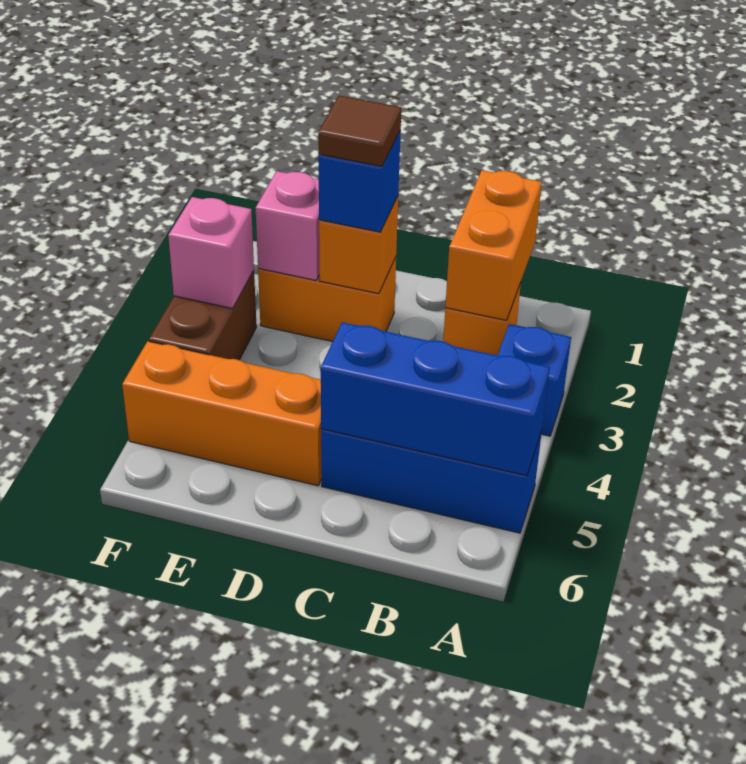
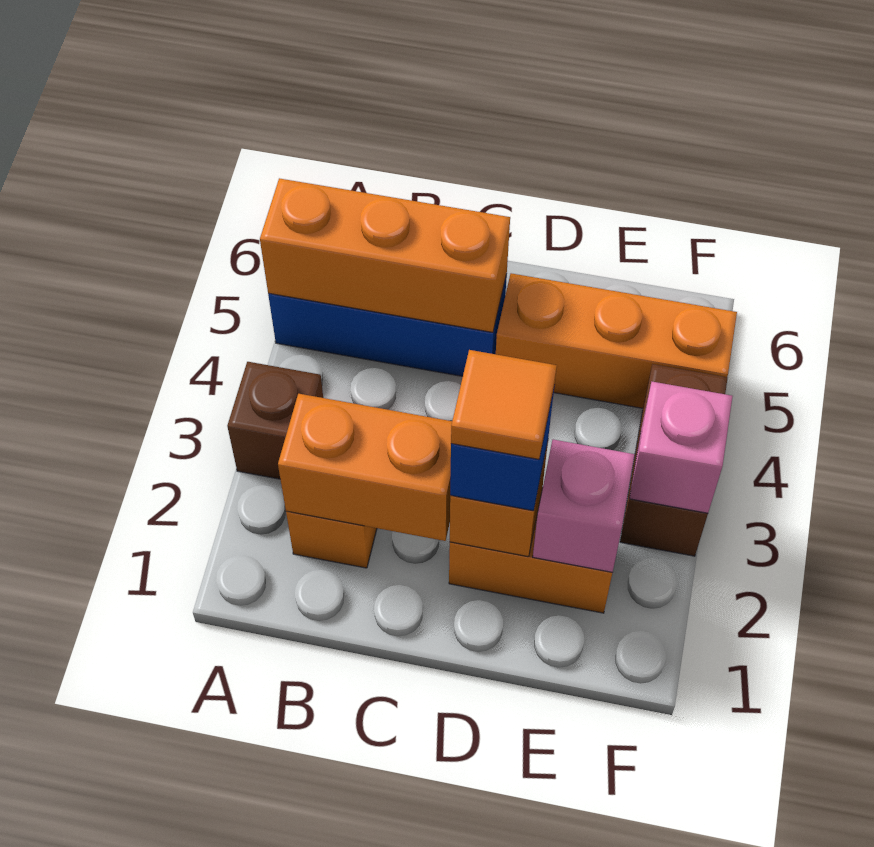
blue brick A3 level 1 -> brown brick A3 level 1
blue brick A5:C5 level 2 -> orange brick A5:C5 level 2
orange brick B1:B2 level 2 -> orange brick B2:C2 level 2
brown tile D2 level 4 -> orange tile D2 level 4

